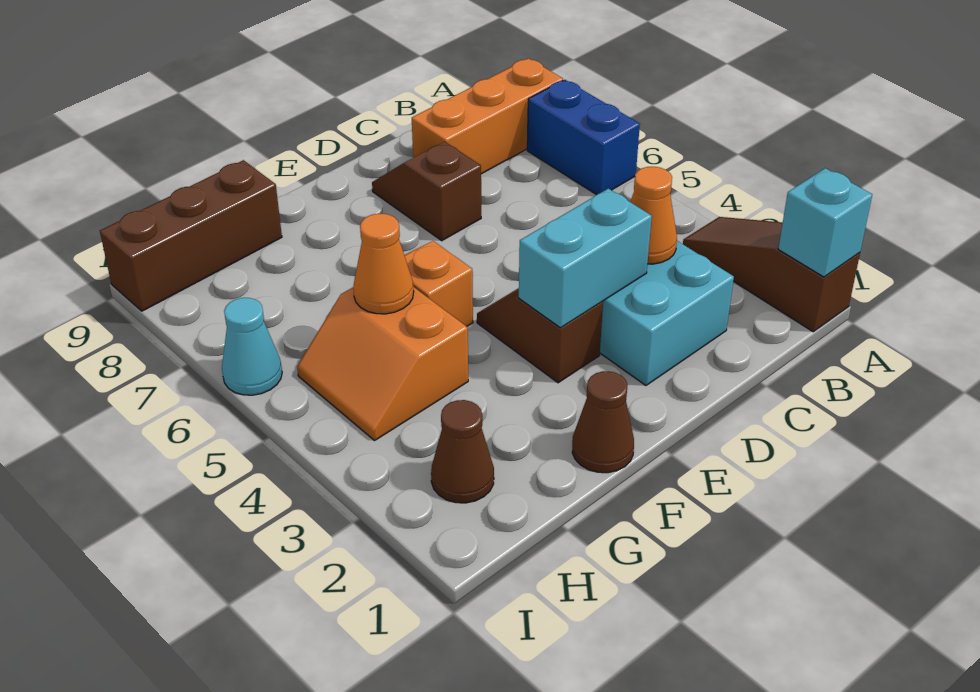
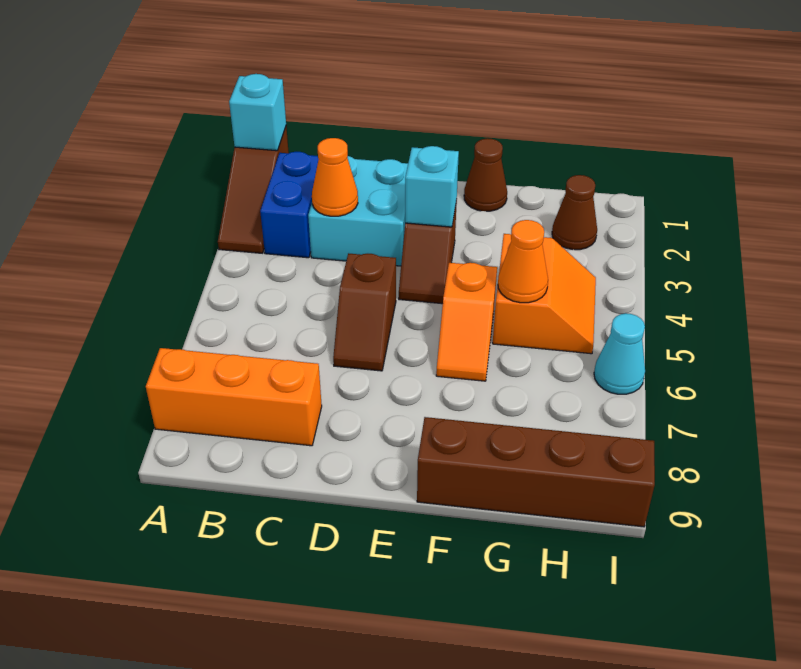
blue brick A6:A7 level 1 -> blue brick B2:B3 level 1
cyan brick D3:E3 level 2 -> cyan brick E3 level 2
brown slope D7:D8 level 1 top 7 -> brown slope D5:D6 level 1 top 5
brown brick G9:I9 level 1 -> brown brick F9:I9 level 1

